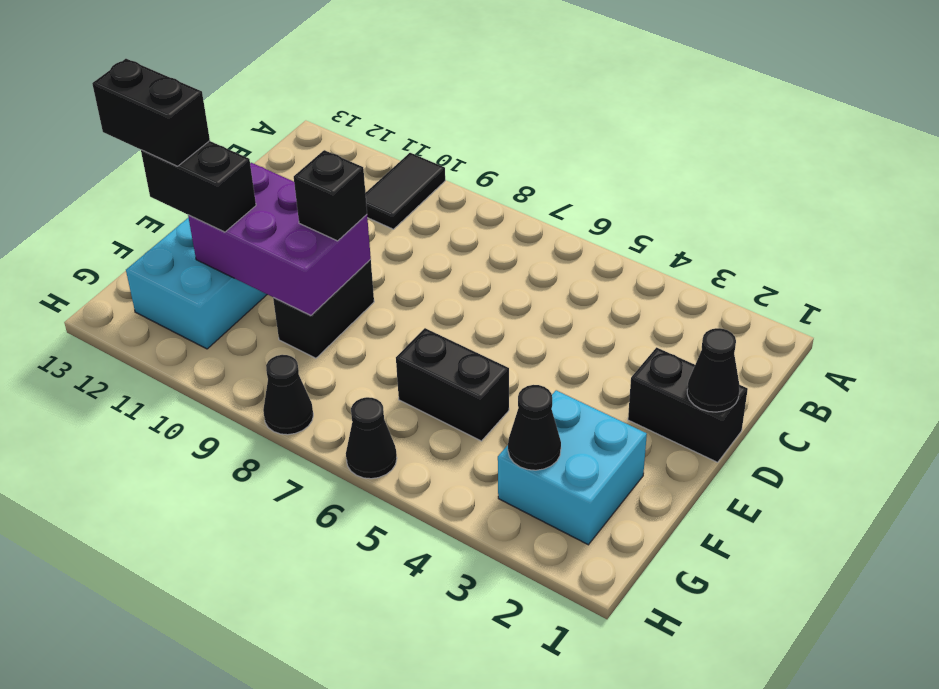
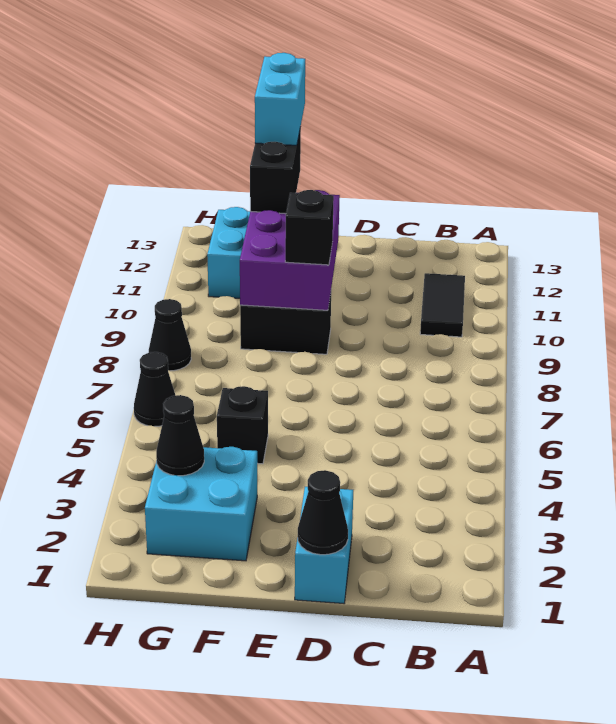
black tile A10:B10 level 1 -> black tile B10:B11 level 1
black brick D1:D2 level 1 -> cyan brick D1:D2 level 1
black brick F5:F6 level 1 -> black brick F5 level 1
black brick F12:F13 level 4 -> cyan brick F12:F13 level 4

